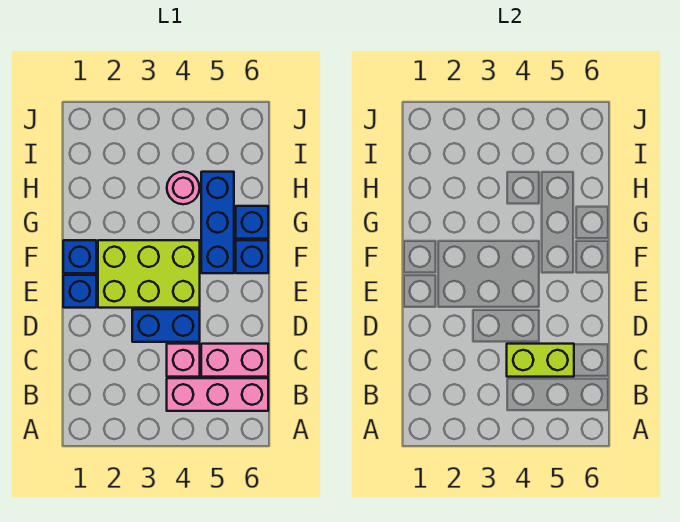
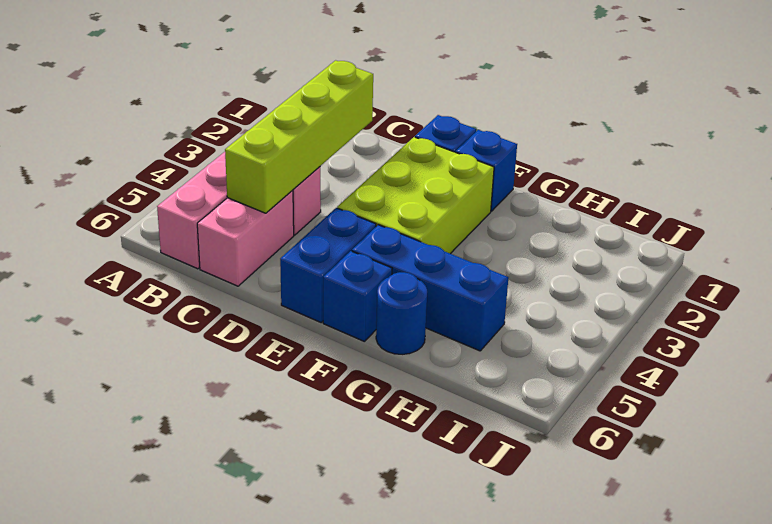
lime brick C4:C5 level 2 -> lime brick C2:C5 level 2
blue brick D3:D4 level 1 -> blue brick E5:E6 level 1
blue brick G6 level 1 -> blue round brick G6 level 1
pink round brick H4 level 1 -> none

